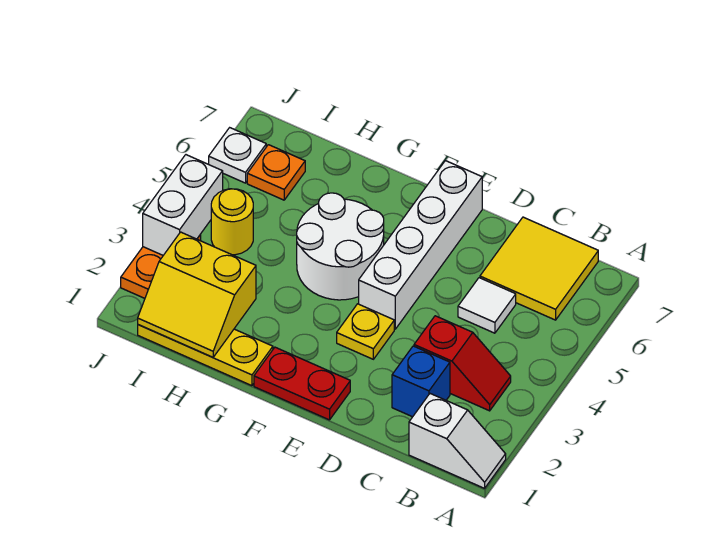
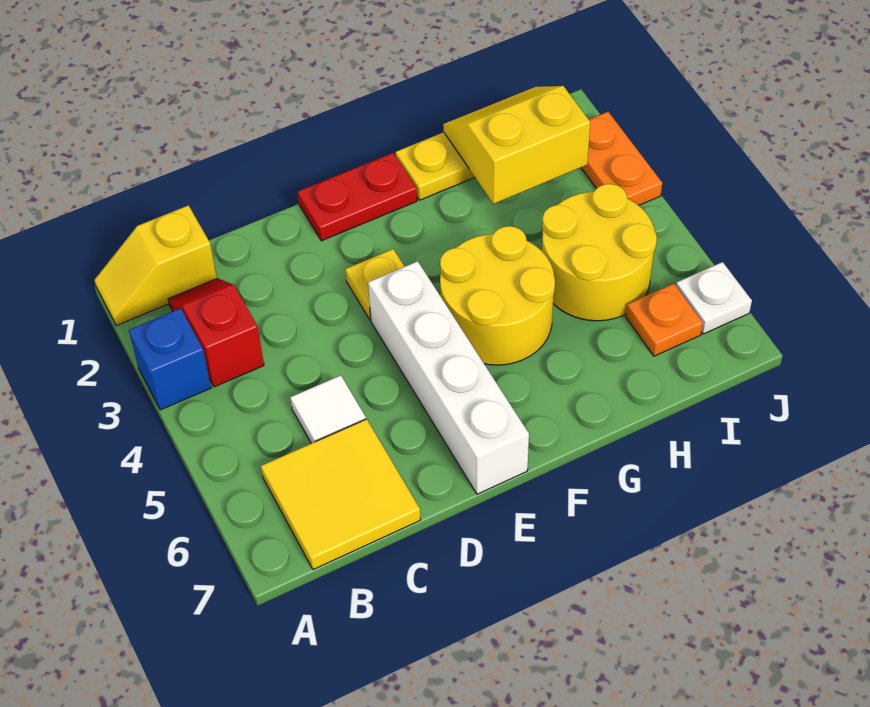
white slope A1:B1 level 1 top B -> yellow slope A1:B1 level 1 top B
red slope B3:C3 level 1 top C -> red slope B2:B3 level 1 top 3
blue brick C2 level 1 -> blue brick A3 level 1
white round brick F4:G5 level 1 -> yellow round brick F4:G5 level 1
yellow round brick I4 level 1 -> yellow round brick H4:I5 level 1
white brick J3:J4 level 2 -> none

